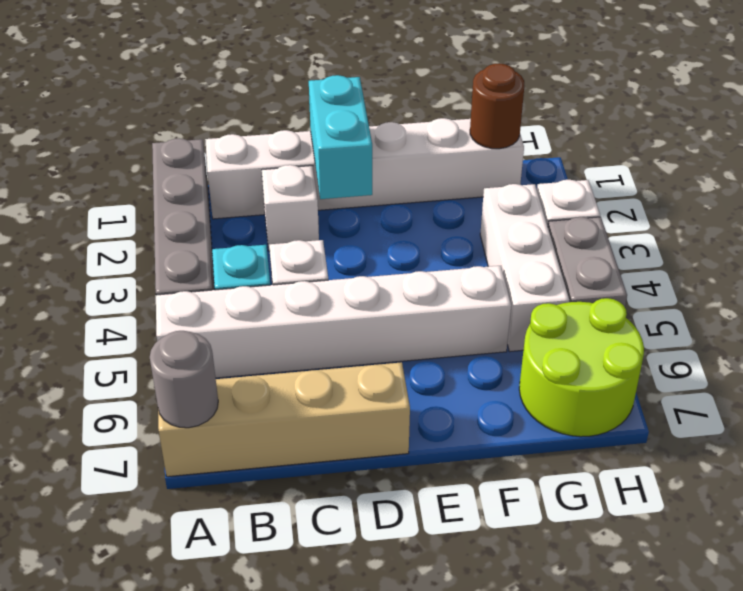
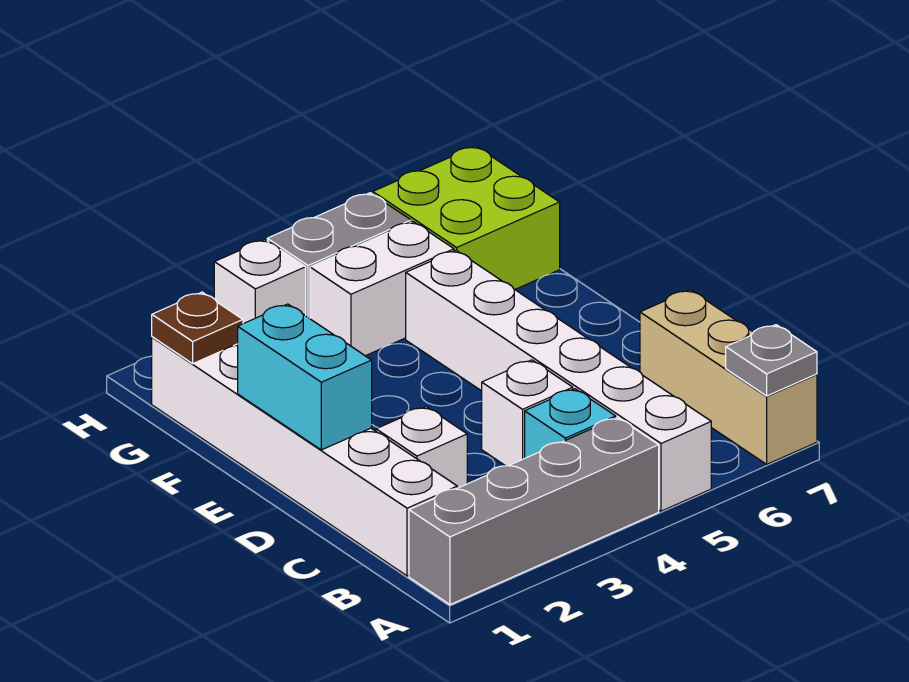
tan brick A7:D7 level 1 -> tan brick A7:C7 level 1
grey round brick A7 level 2 -> grey plate A7 level 2
cyan brick D1:D2 level 2 -> cyan brick D1:E1 level 2
brown round brick G1 level 2 -> brown plate G1 level 2
white brick G3:G5 level 1 -> white brick G4:G5 level 1
lime round brick G6:H7 level 1 -> lime brick G6:H7 level 1

